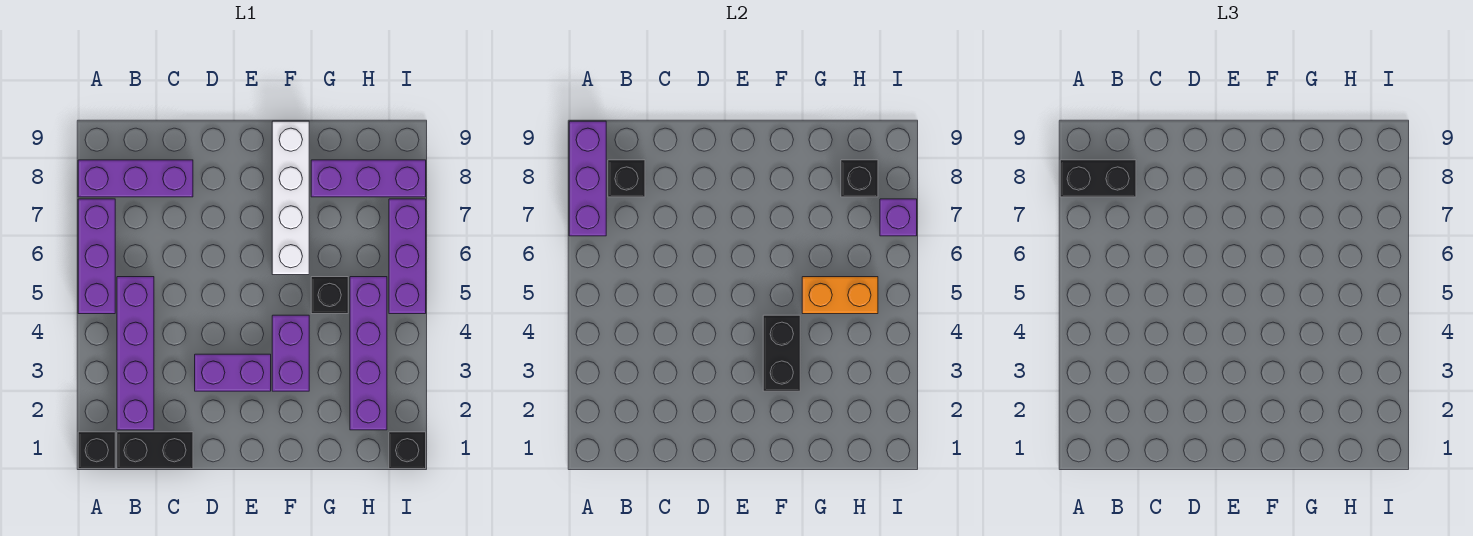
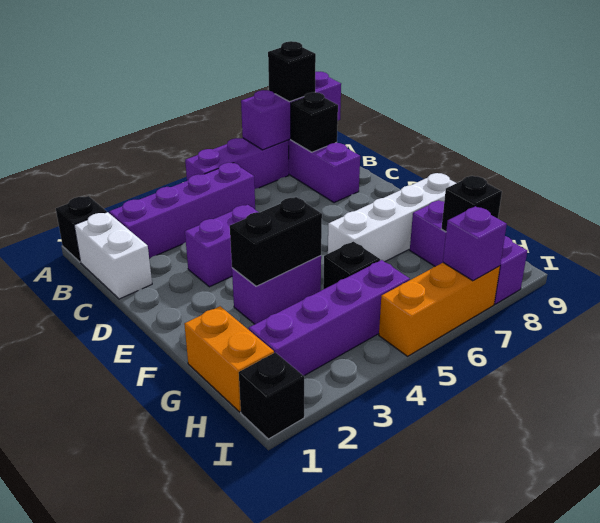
black brick A8:B8 level 3 -> black brick A8 level 3
black brick B1:C1 level 1 -> white brick B1:C1 level 1
purple brick D3:E3 level 1 -> purple brick D3:D4 level 1
orange brick G5:H5 level 2 -> orange brick G1:H1 level 1
purple brick I5:I7 level 1 -> orange brick I5:I7 level 1

